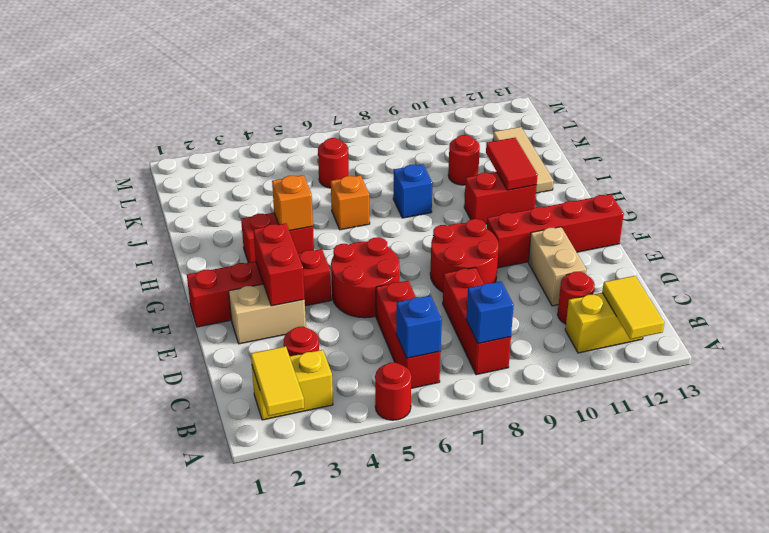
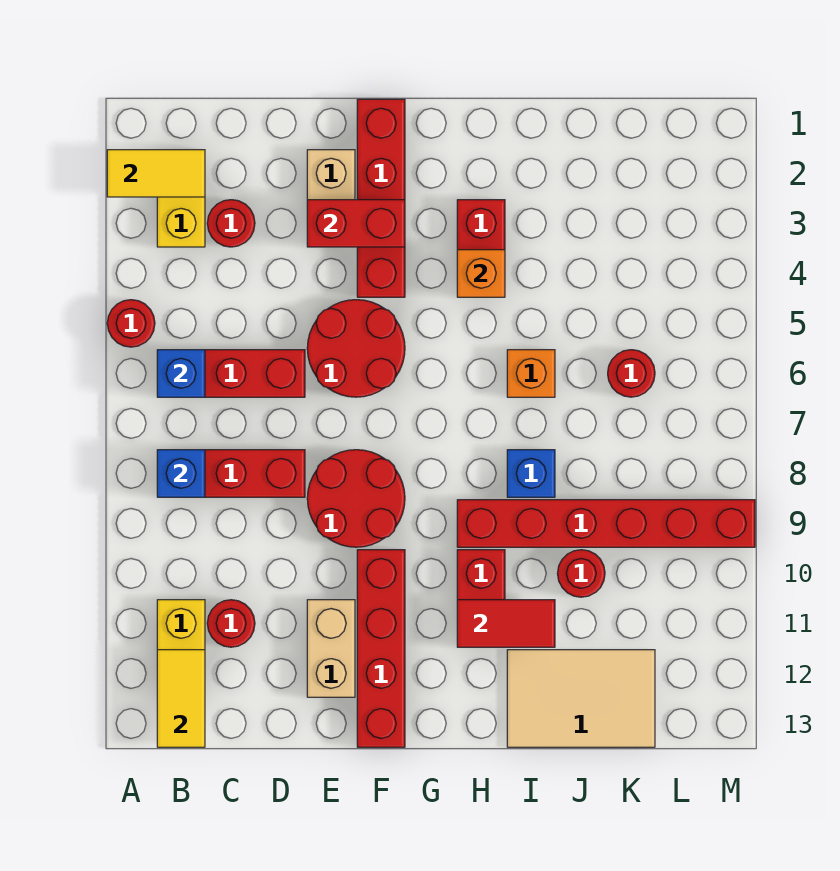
yellow tile A12:B12 level 2 -> yellow tile B12:B13 level 2
tan brick D11:E11 level 1 -> tan brick E11:E12 level 1
none -> red brick H9:M9 level 1
tan tile I12:K12 level 1 -> tan tile I12:K13 level 1

